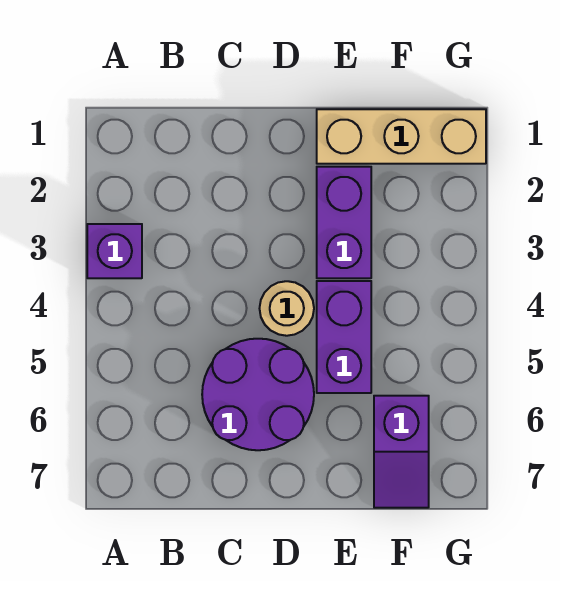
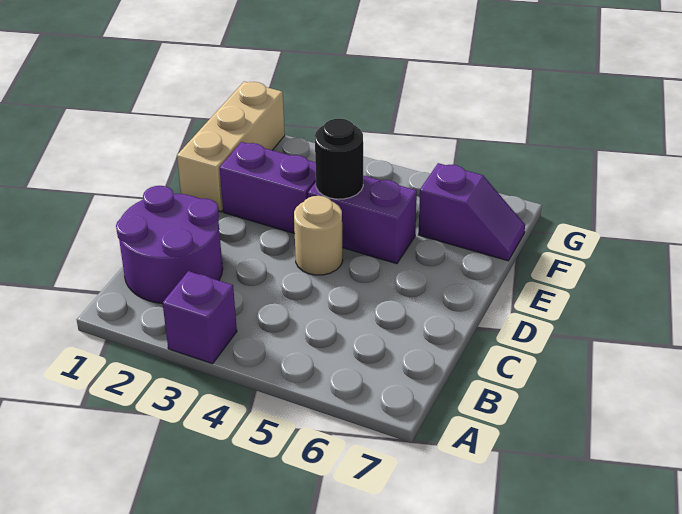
purple round brick C5:D6 level 1 -> purple round brick B1:C2 level 1
none -> black round brick E4 level 2

